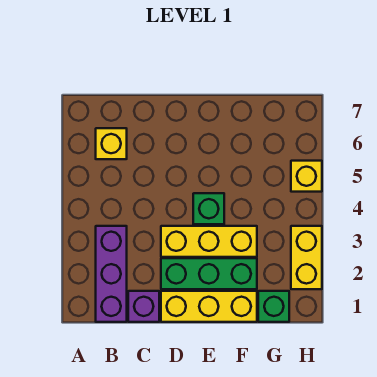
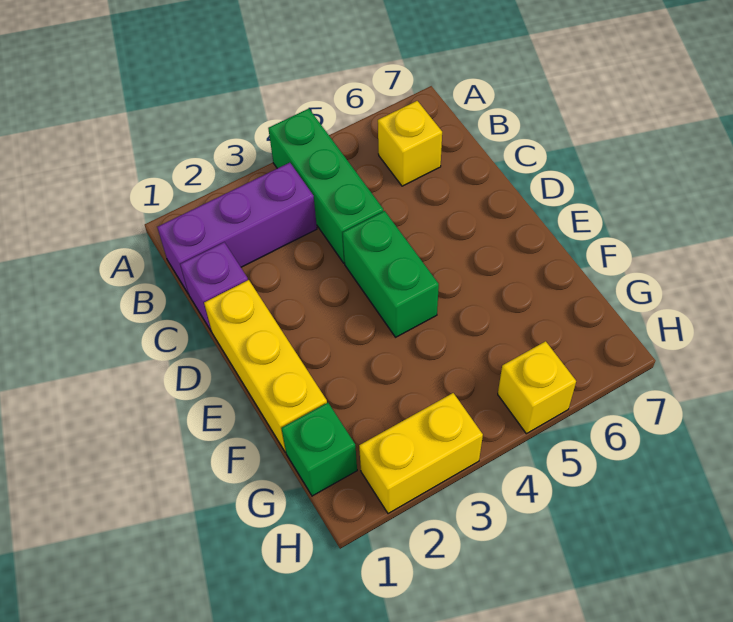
green brick D2:F2 level 1 -> green brick A4:C4 level 1
yellow brick D3:F3 level 1 -> none
green brick E4 level 1 -> green brick D4:E4 level 1

